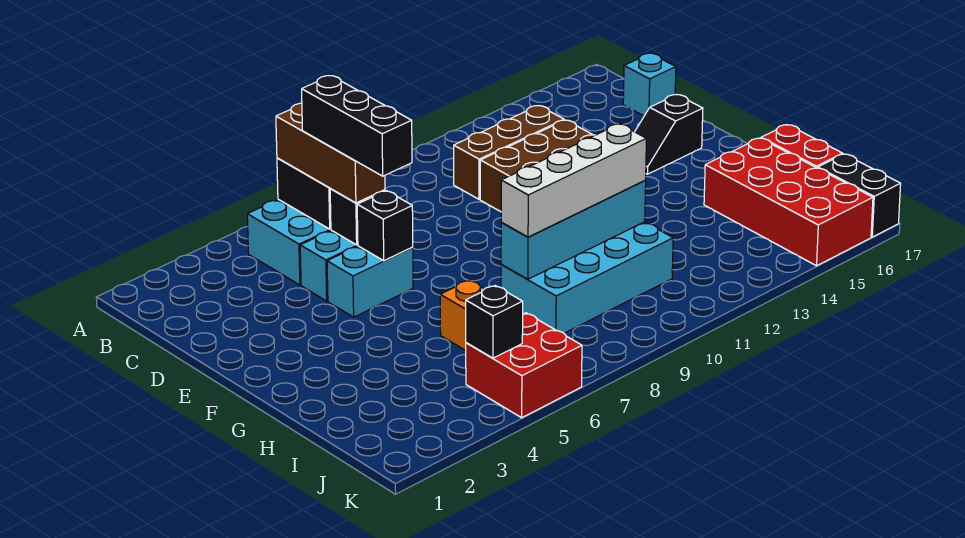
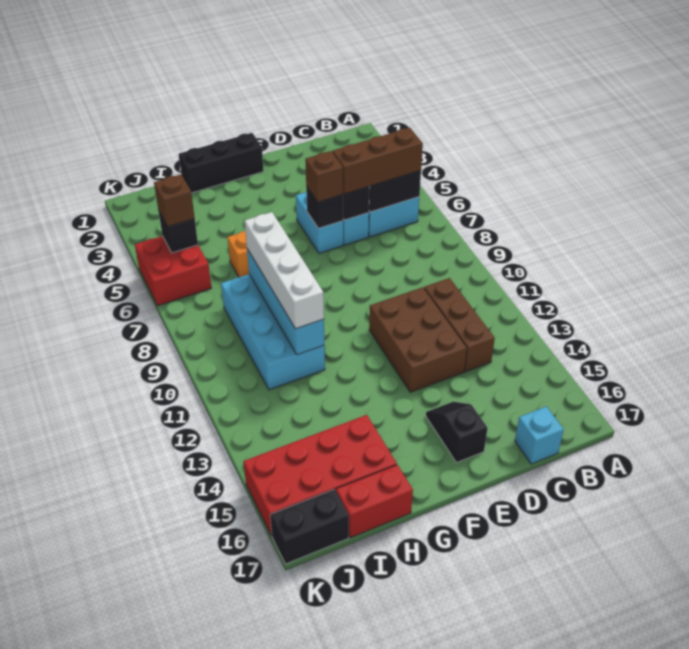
black brick C6:E6 level 4 -> black brick F1:H1 level 1
none -> brown brick E6 level 3
none -> brown brick J5 level 3

